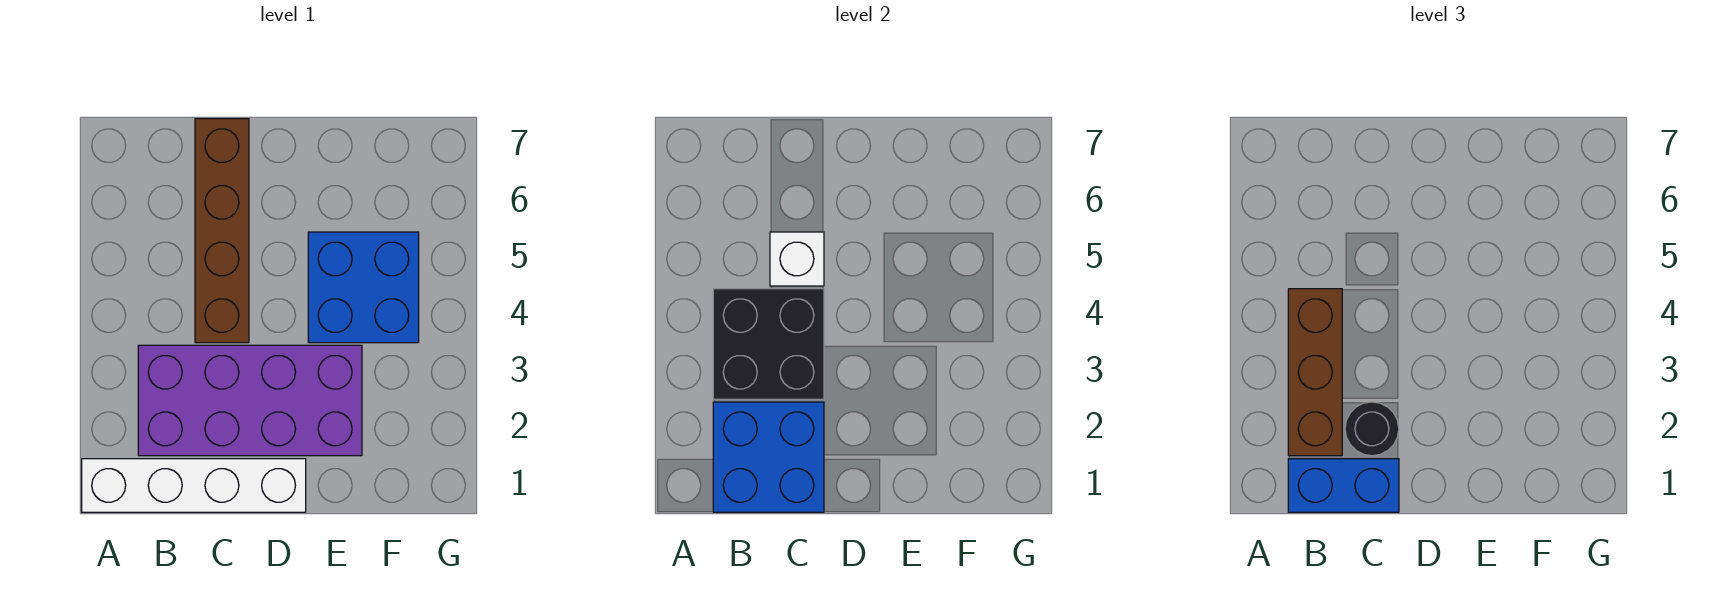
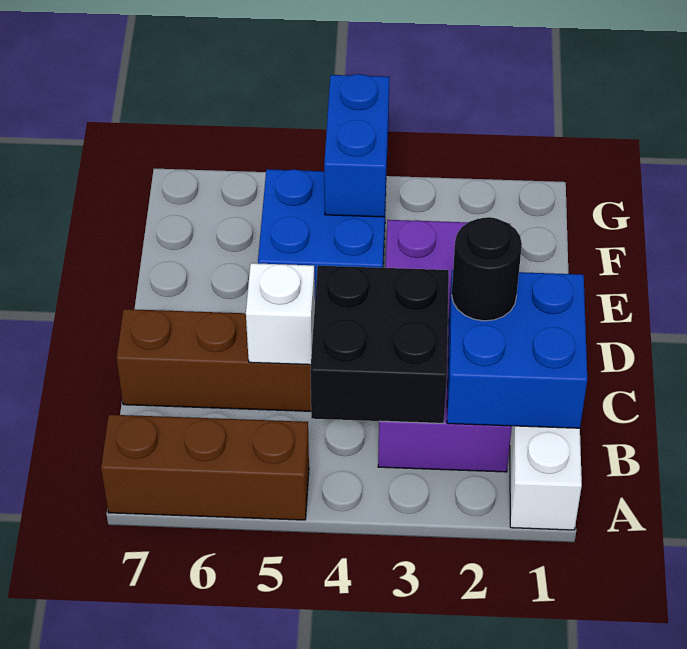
blue brick B1:C1 level 3 -> blue brick F4:G4 level 2
brown brick B2:B4 level 3 -> brown brick A5:A7 level 1

